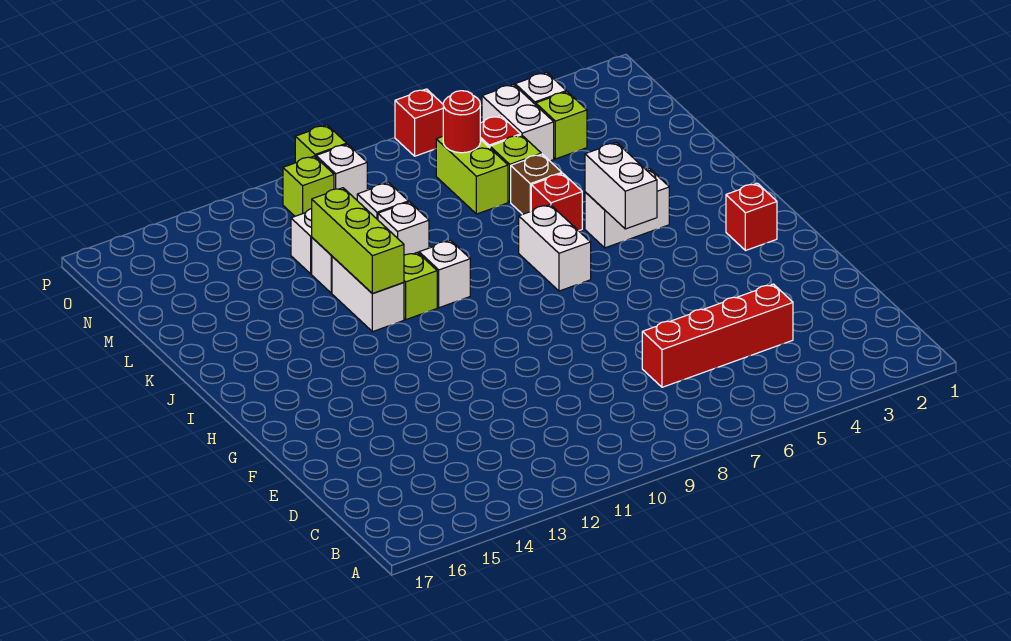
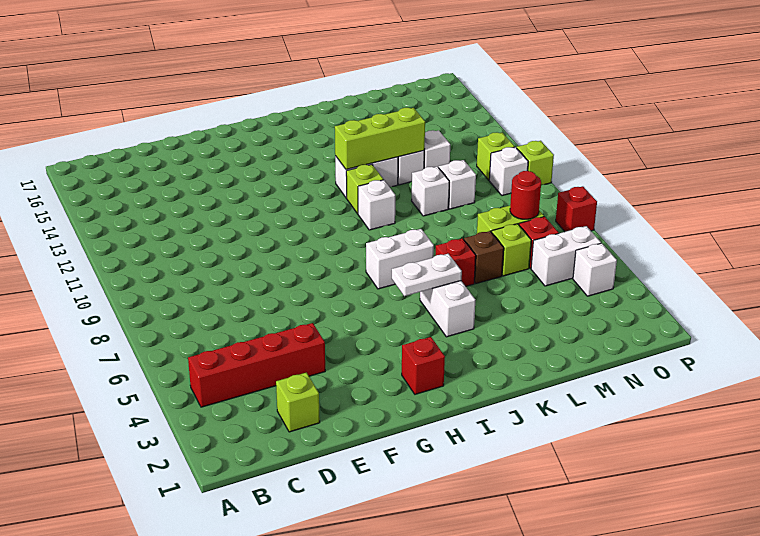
red brick D4:D7 level 1 -> red brick B4:E4 level 1
white brick I5:J5 level 2 -> white plate I5:J5 level 2
lime brick N4 level 1 -> lime brick D2 level 1

